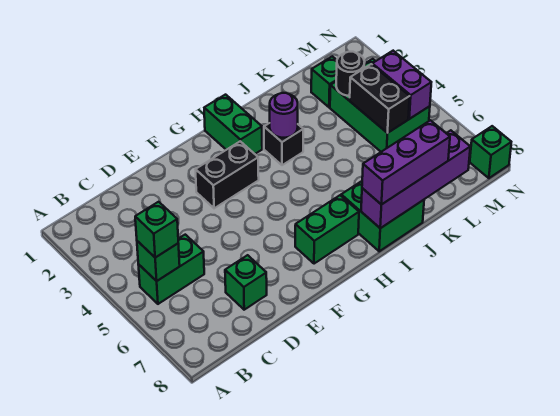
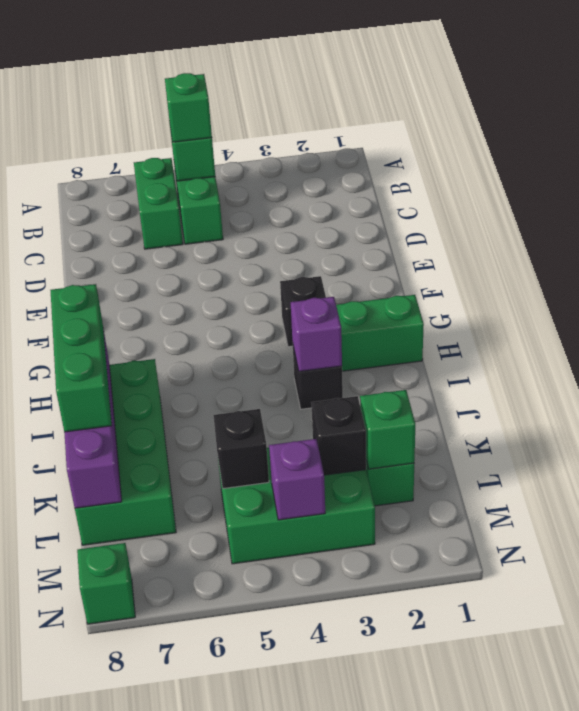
green brick D7 level 1 -> green brick L2 level 2
black brick F3:G3 level 1 -> black brick G3 level 1
green brick G7:H7 level 1 -> green brick B6:C6 level 1
purple round brick I3 level 2 -> purple brick I3 level 2
green brick I7:J8 level 1 -> green brick I7:L8 level 1
purple brick I8:K8 level 3 -> green brick I8:K8 level 3
black round brick L3 level 2 -> black brick L3 level 2
black brick L4:L5 level 2 -> black brick L5 level 2
purple brick M4:M5 level 2 -> purple brick M4 level 2

